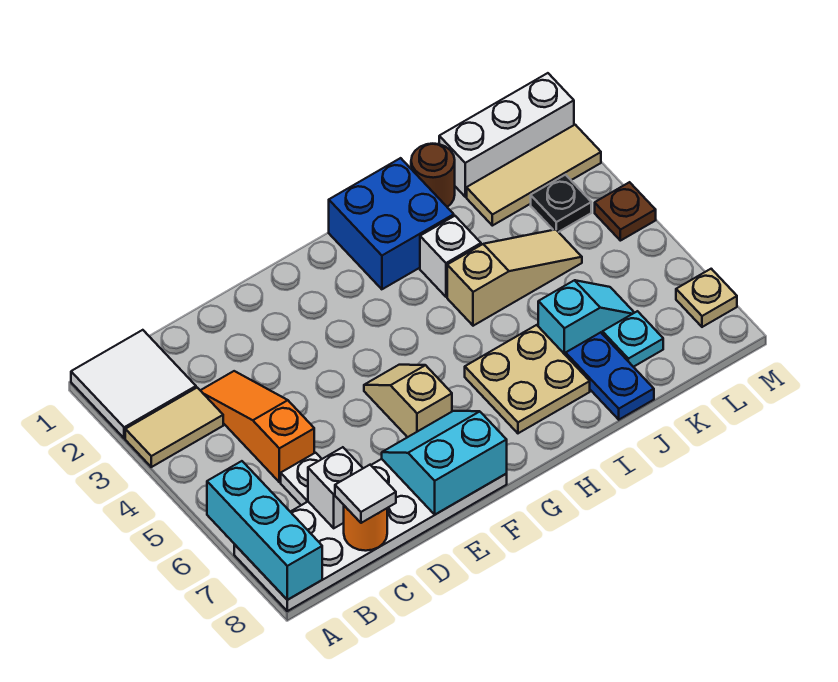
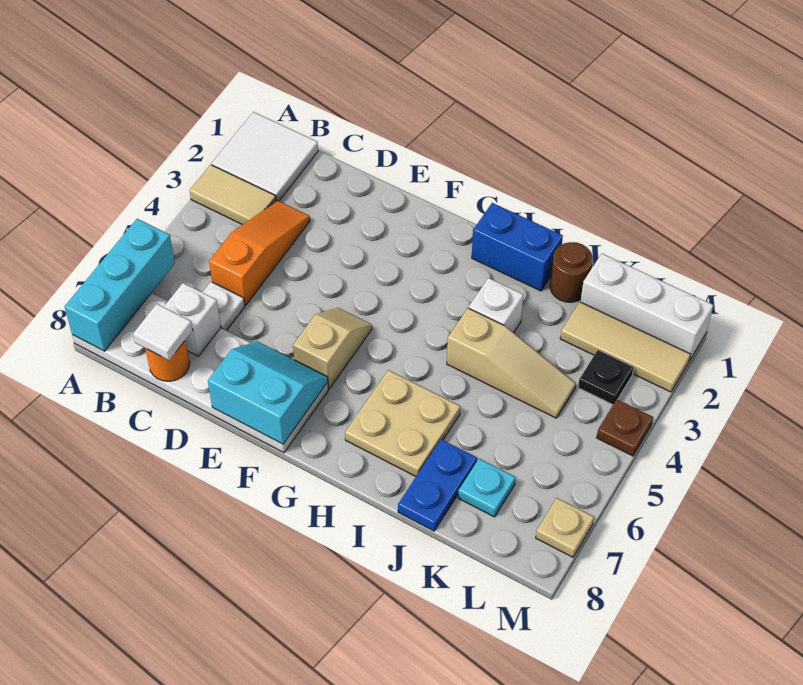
blue brick H1:I2 level 1 -> blue brick H1:I1 level 1
cyan slope J6:K6 level 1 top J -> none

